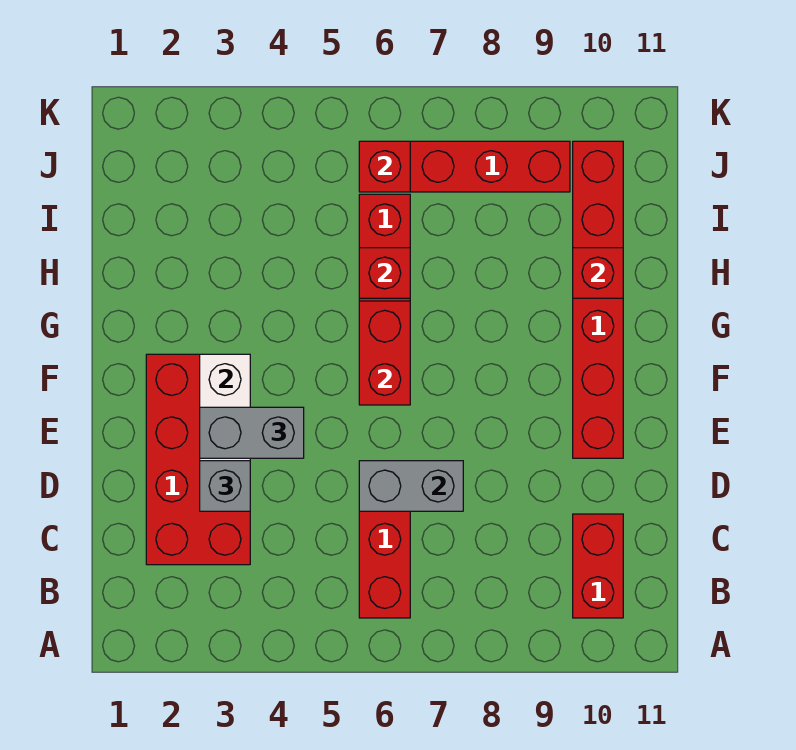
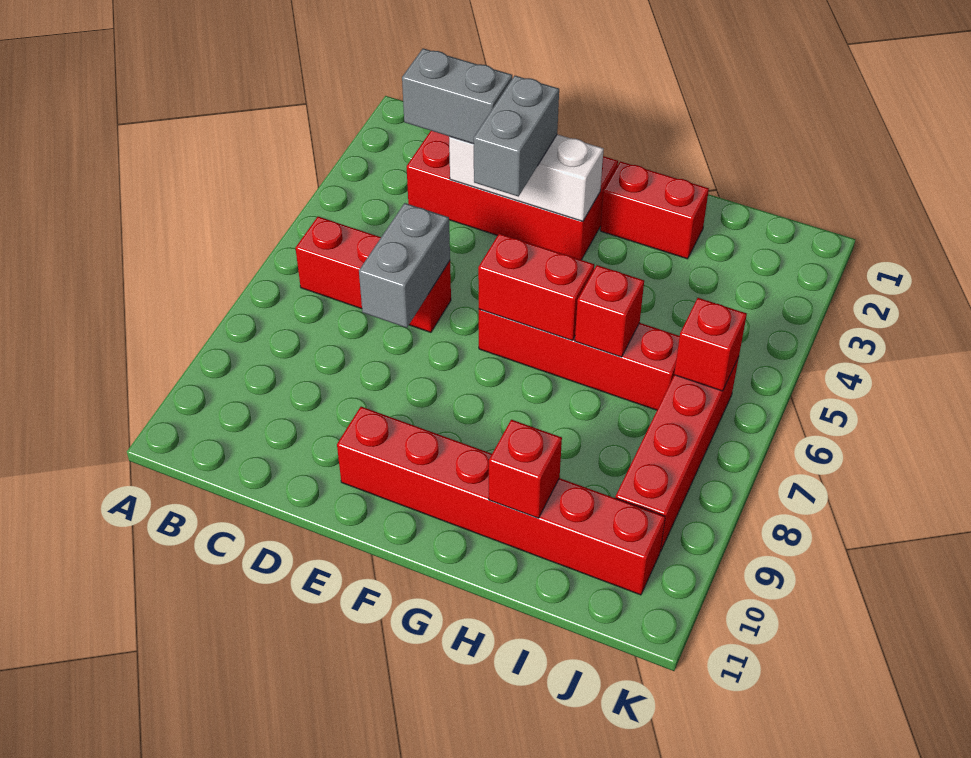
red brick B10:C10 level 1 -> red brick G2:H2 level 1
grey brick D3 level 3 -> grey brick C3:D3 level 3

